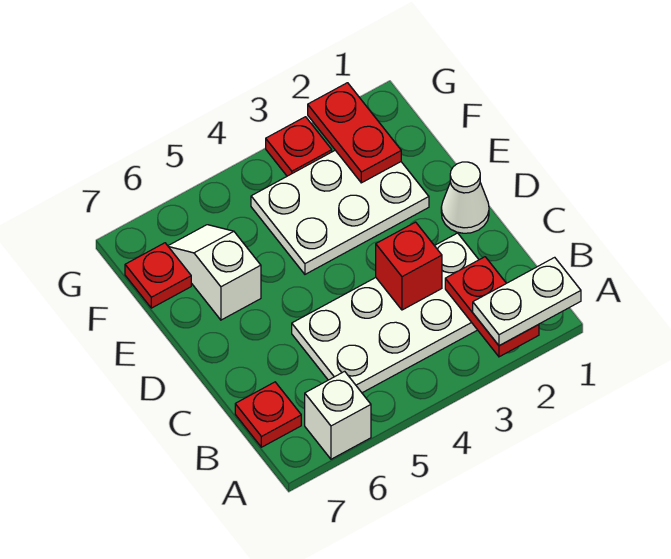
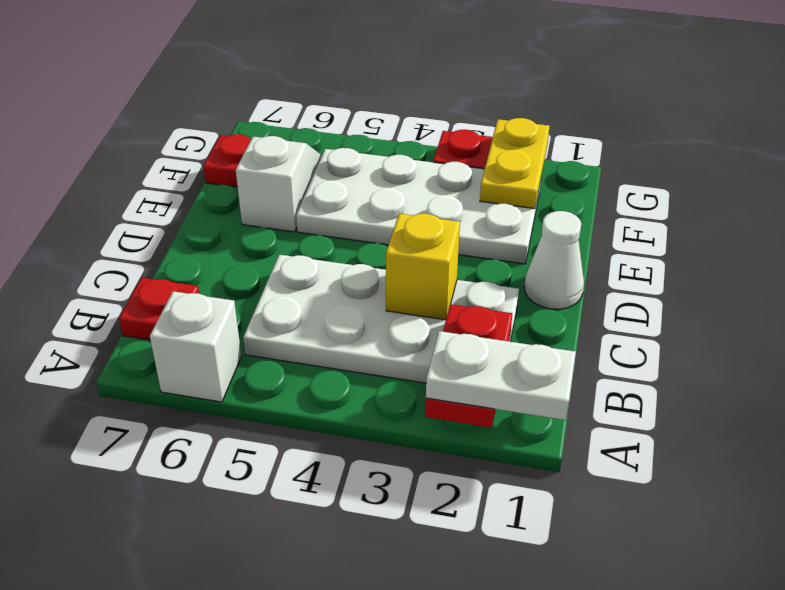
red brick C3 level 2 -> yellow brick C3 level 2
white plate E2:F4 level 1 -> white plate E2:F5 level 1
red plate F2:G2 level 2 -> yellow plate F2:G2 level 2

